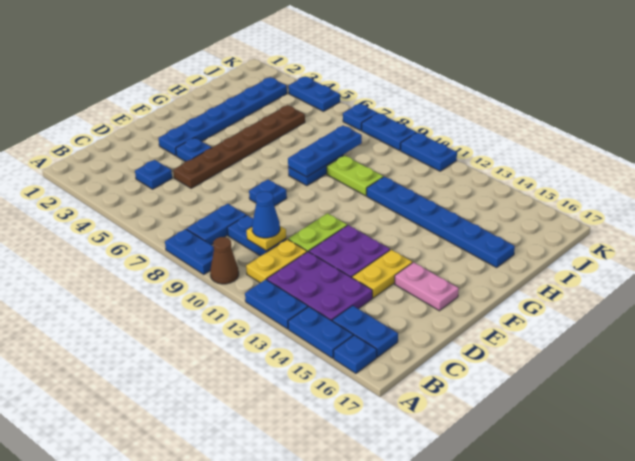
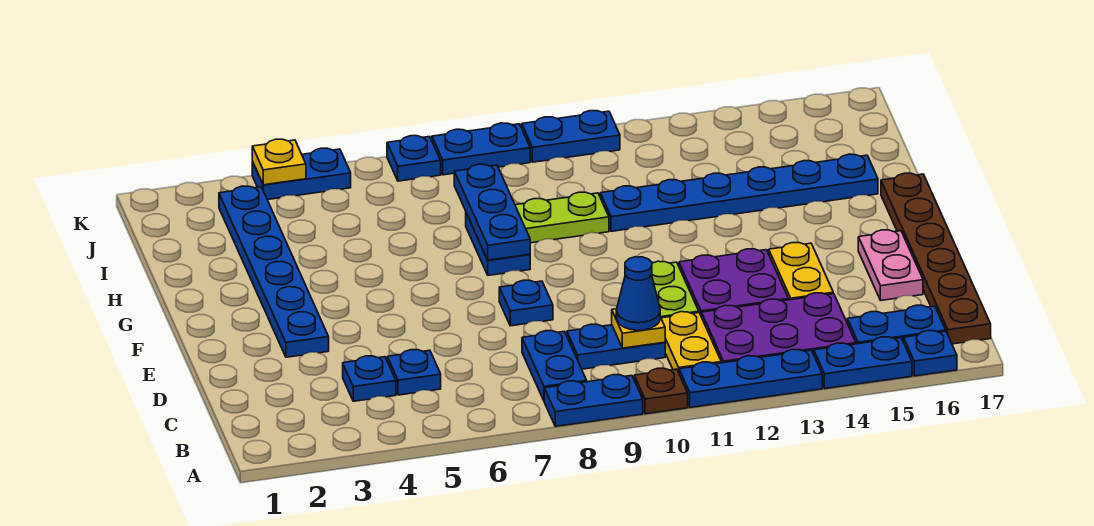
brown cone A10 level 1 -> brown plate A10 level 1
blue plate A12:A13 level 1 -> blue plate A11:A13 level 1
brown plate D5:I5 level 1 -> brown plate B17:G17 level 1
blue plate E4 level 1 -> blue plate C5 level 1
pink plate E15:E16 level 1 -> pink plate D16:E16 level 1
none -> yellow plate K4 level 2

